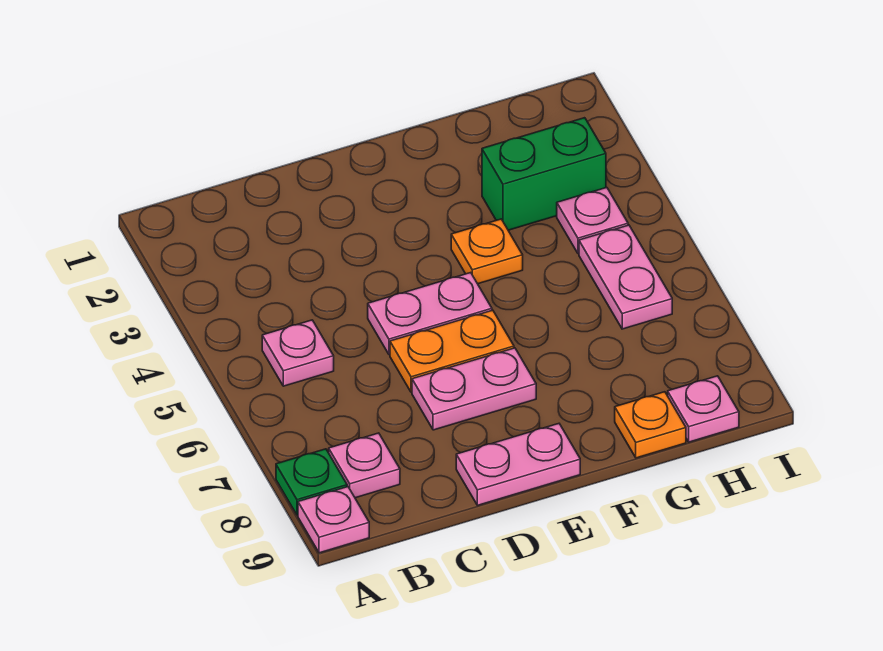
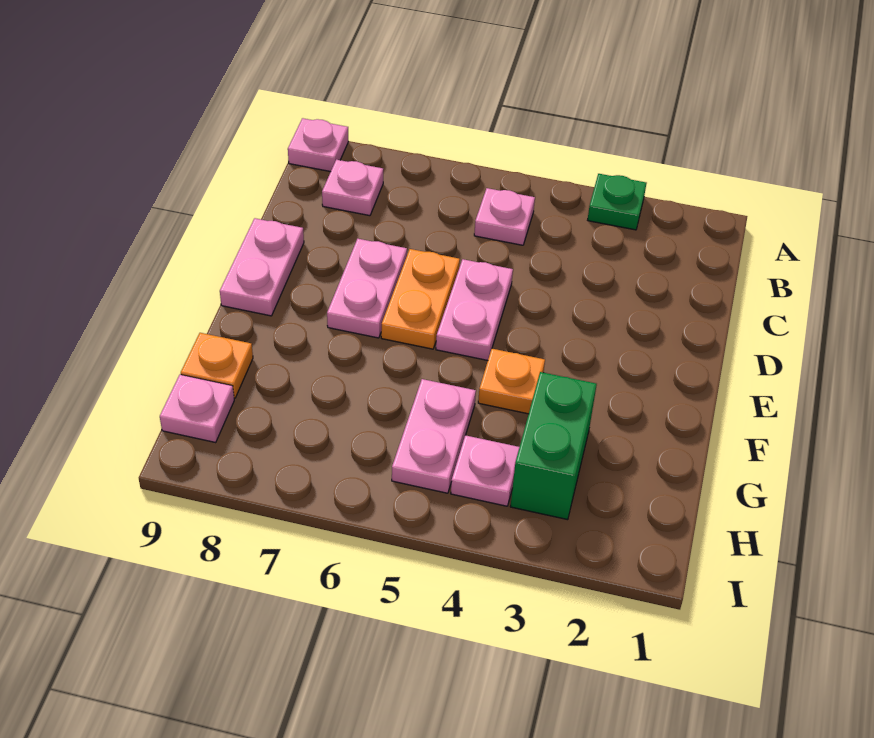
green plate A8 level 1 -> green plate A3 level 1
pink plate H5:H6 level 1 -> pink plate G5:H5 level 1

